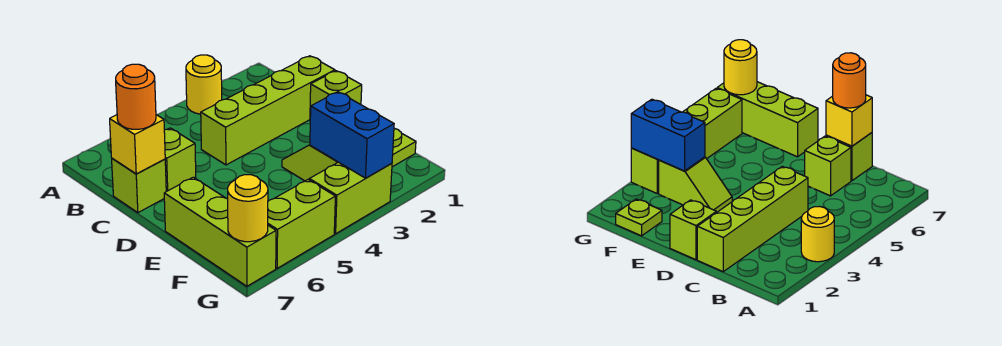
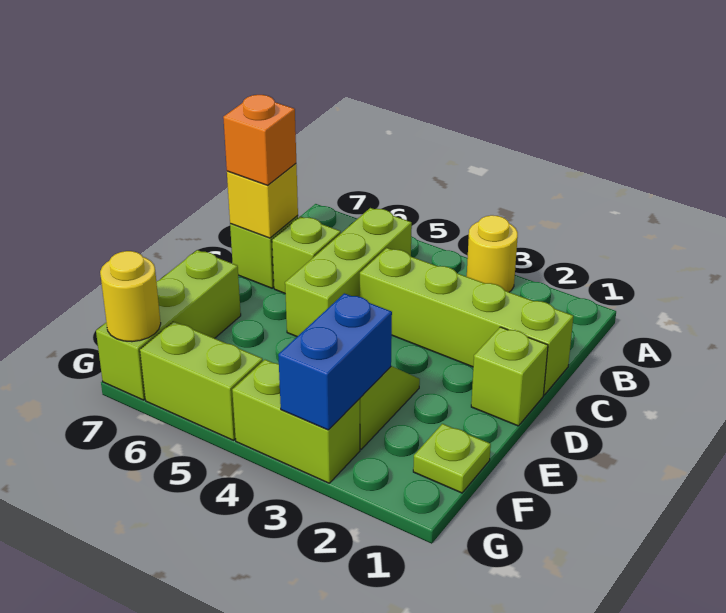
none -> lime brick B5:D5 level 1
orange round brick C7 level 3 -> orange brick C7 level 3

